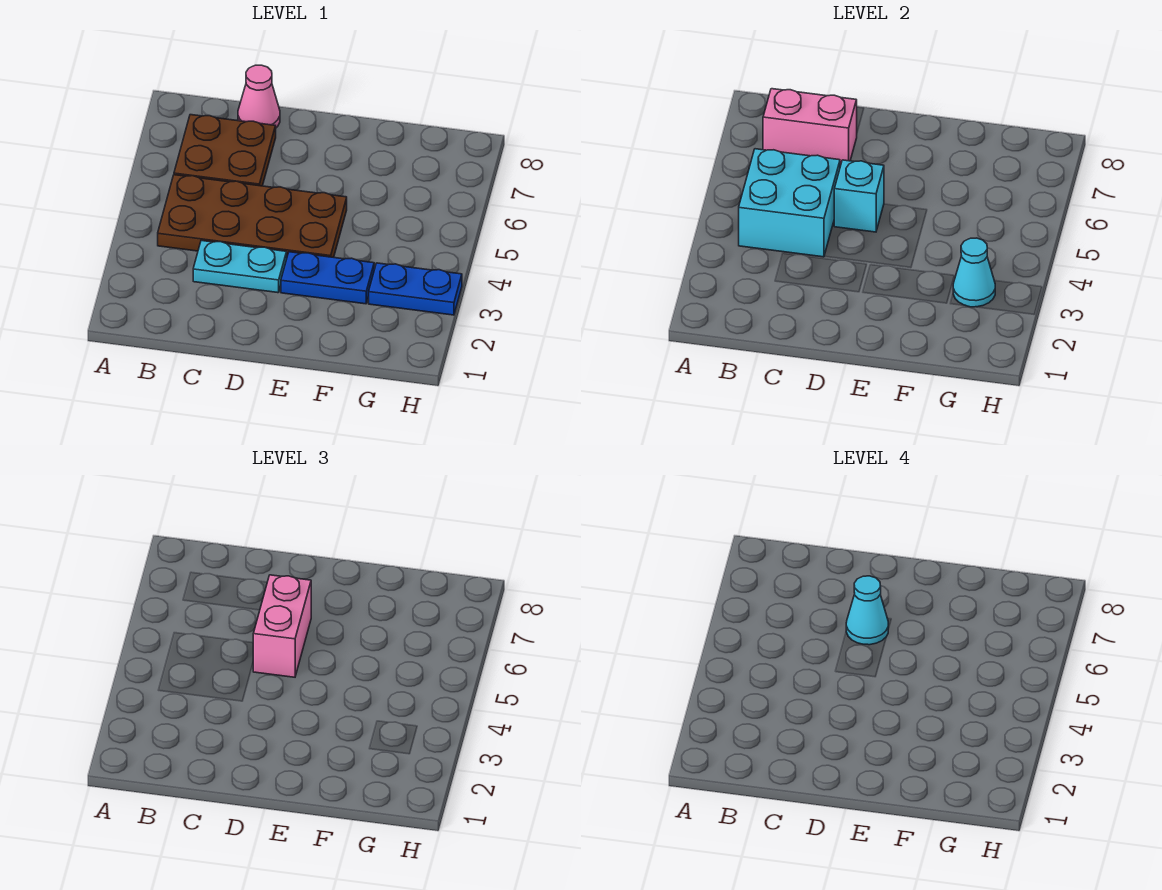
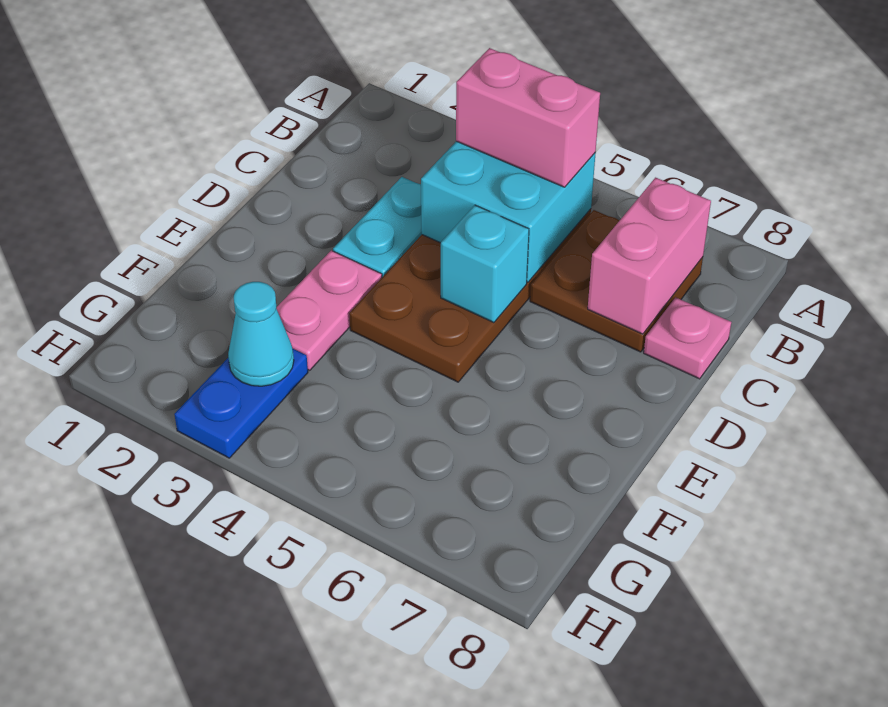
pink cone C8 level 1 -> pink plate C8 level 1
pink brick D5:D6 level 3 -> pink brick B4:B5 level 3
cyan cone D6 level 4 -> none
blue plate E3:F3 level 1 -> pink plate E3:F3 level 1

